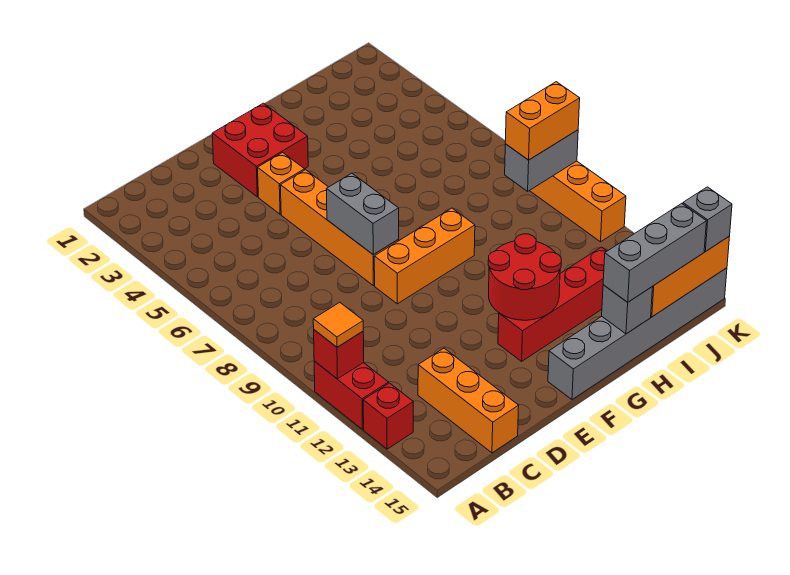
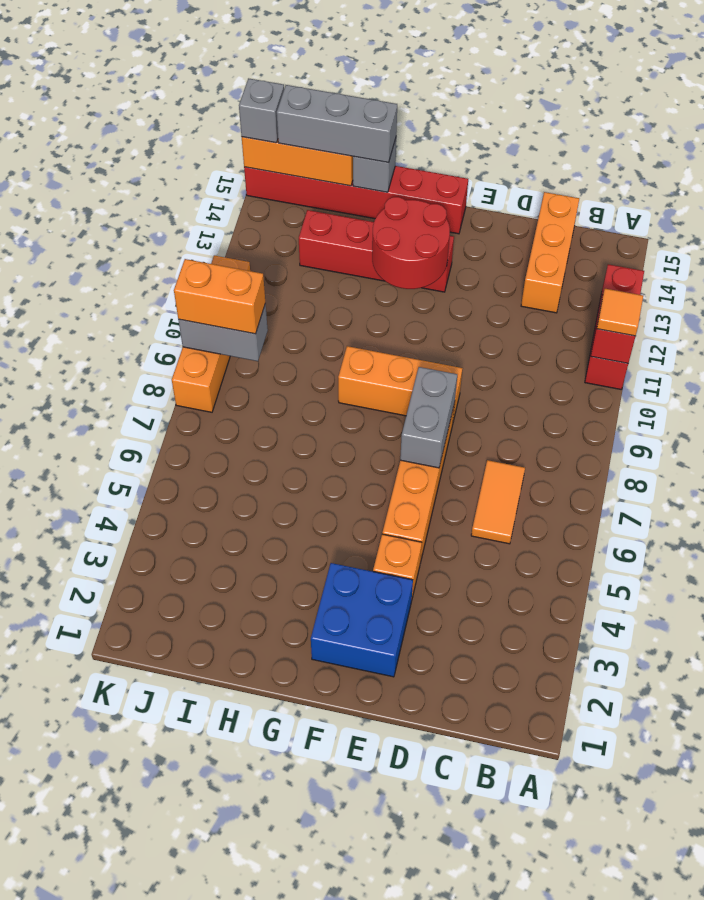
none -> orange tile C6:C7 level 1
red brick E2:F3 level 1 -> blue brick E2:F3 level 1
grey brick F15:K15 level 1 -> red brick F15:K15 level 1

